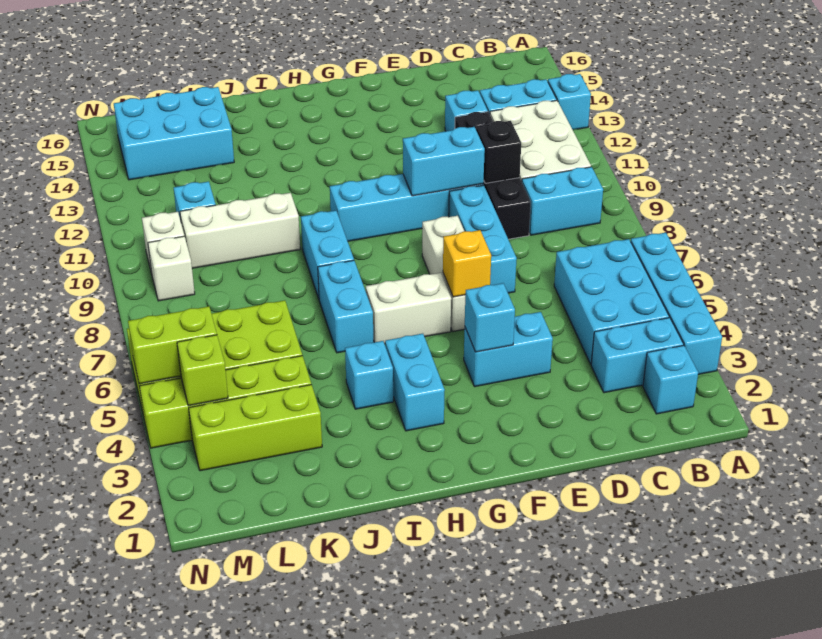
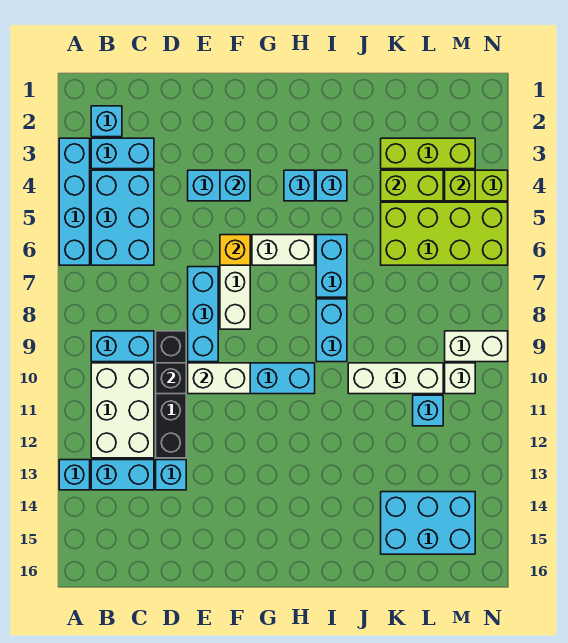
cyan brick E10:F10 level 2 -> white brick E10:F10 level 2
cyan brick H3:H4 level 1 -> cyan brick H4 level 1
lime brick M5:N5 level 2 -> lime brick K4:L4 level 2
white brick M9 level 1 -> white brick M9:N9 level 1

